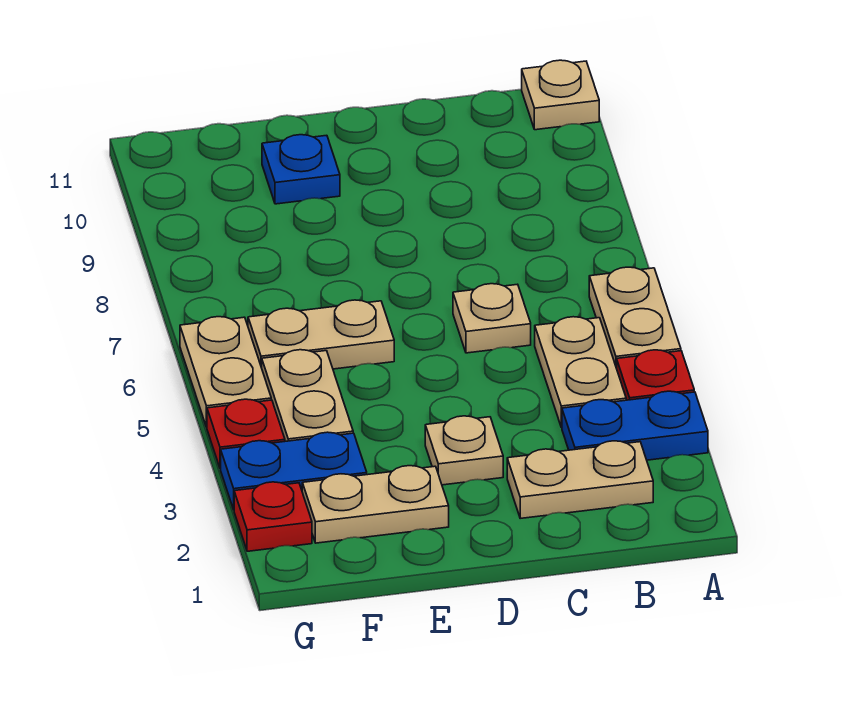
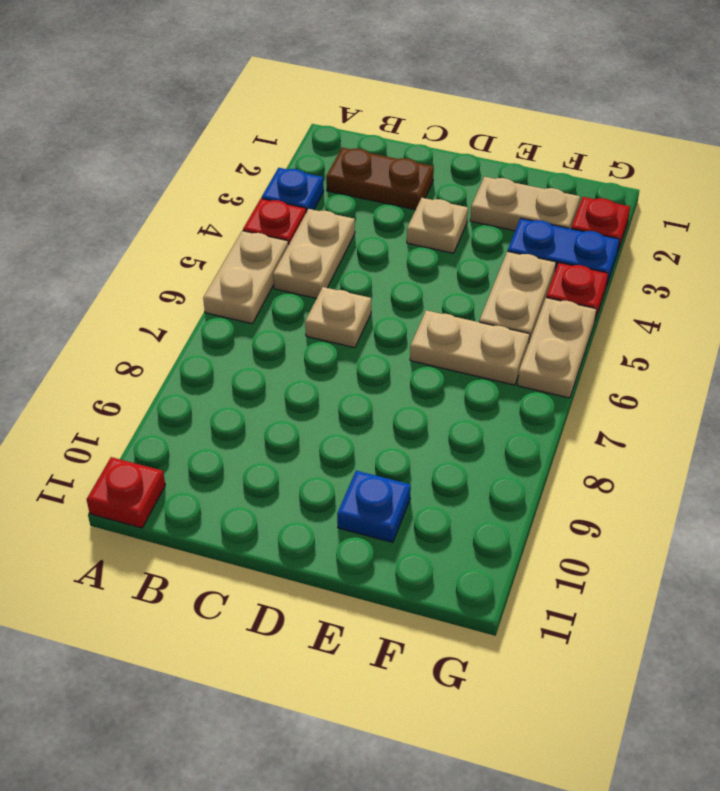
blue plate A3:B3 level 1 -> blue plate A3 level 1
tan plate A11 level 1 -> red plate A11 level 1
tan plate B2:C2 level 1 -> brown plate B2:C2 level 1

